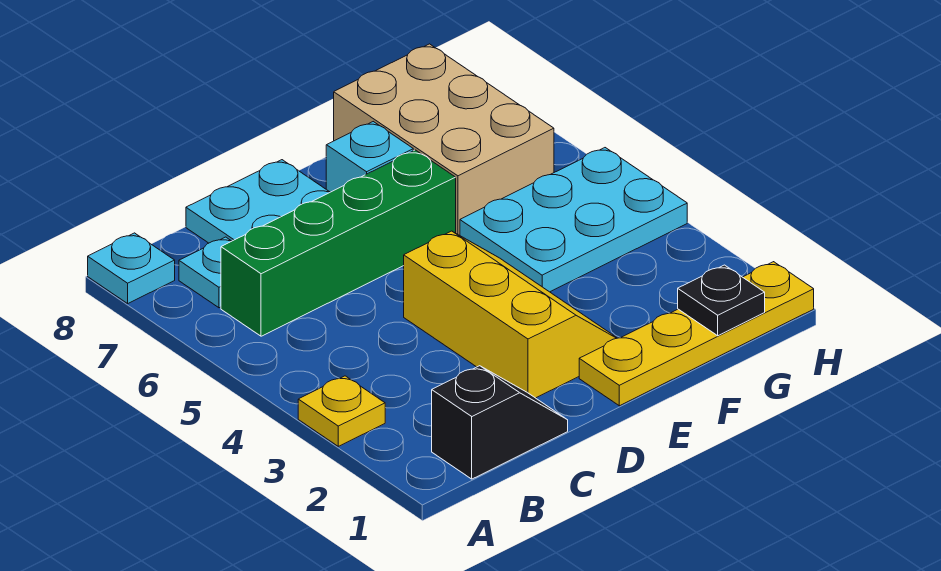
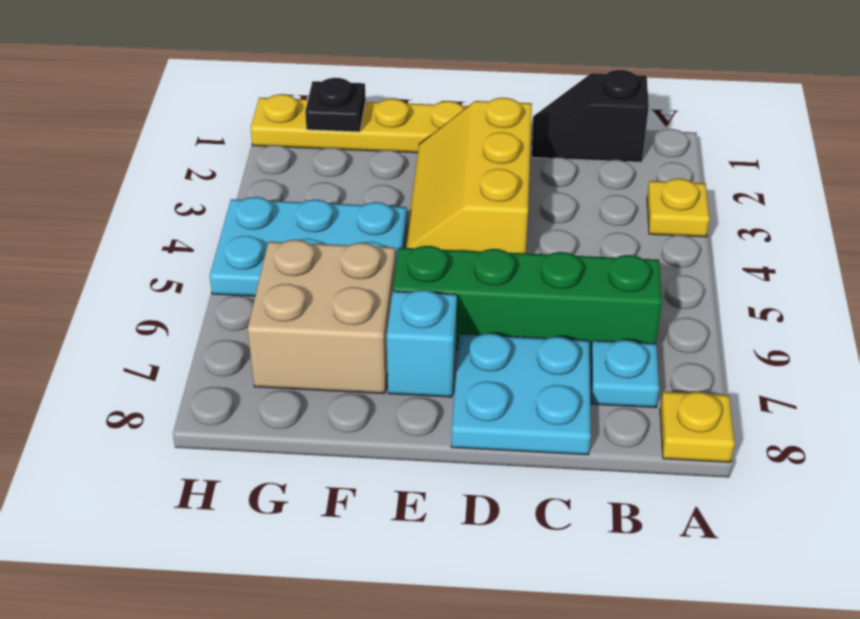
cyan plate A8 level 1 -> yellow plate A8 level 1
tan brick F6:G8 level 1 -> tan brick F6:G7 level 1

